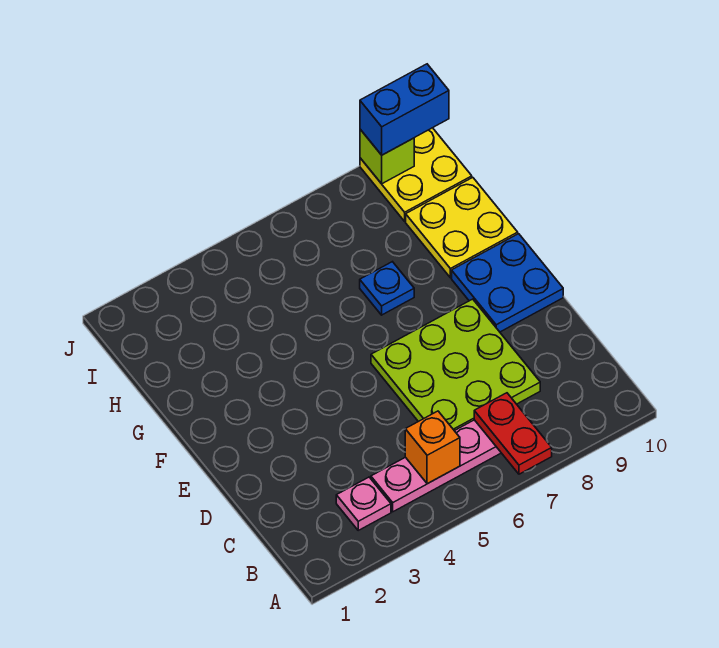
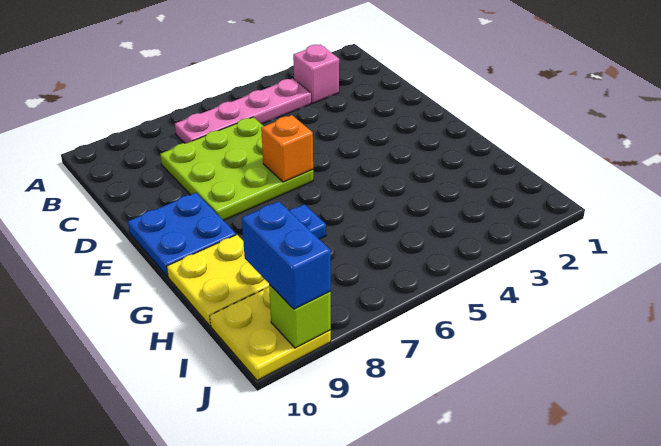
red plate A7:B7 level 2 -> none
pink plate B3 level 1 -> pink brick B3 level 1
orange brick B5 level 2 -> orange brick E6 level 2
blue brick J9:J10 level 3 -> blue brick I9:J9 level 3

